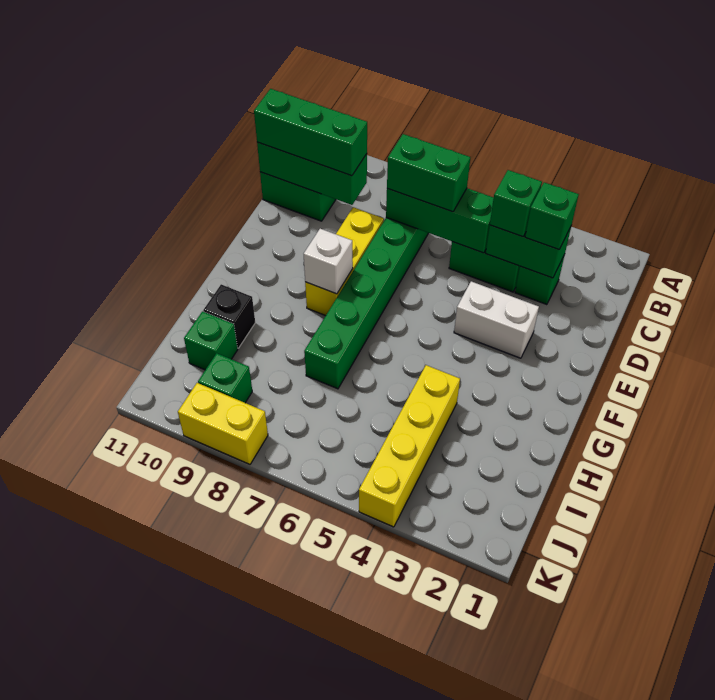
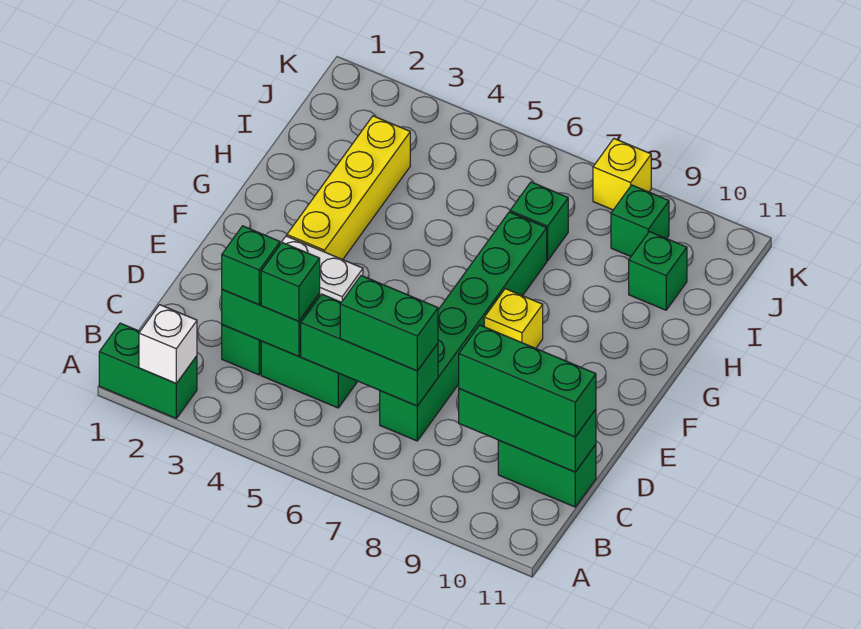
none -> green brick A1:A2 level 1
yellow brick D8:F8 level 1 -> yellow brick F8 level 1
white brick F8 level 2 -> white brick A2 level 2
yellow brick H4:K4 level 1 -> yellow brick F3:I3 level 1
black brick H10 level 1 -> none
none -> green brick I7 level 1
yellow brick K8:K9 level 1 -> yellow brick K8 level 1

